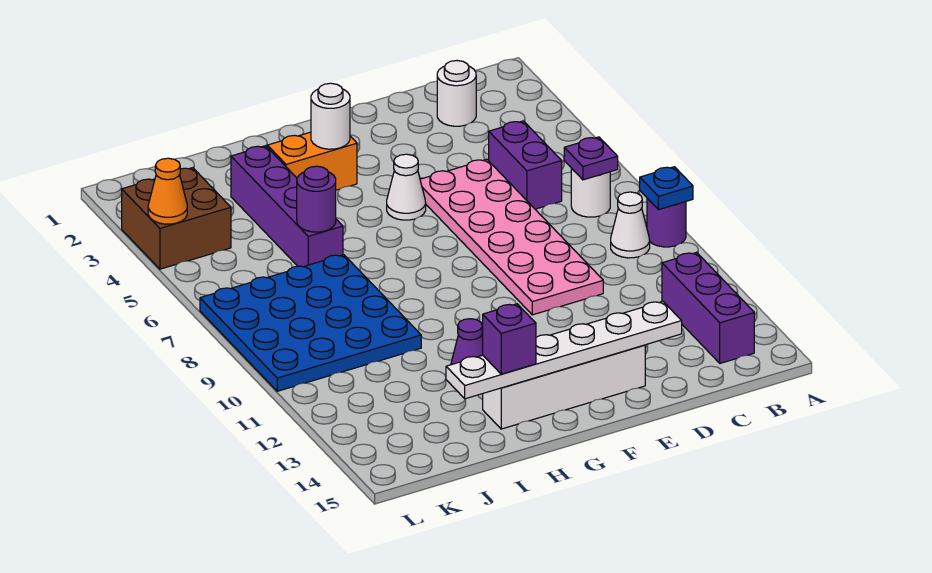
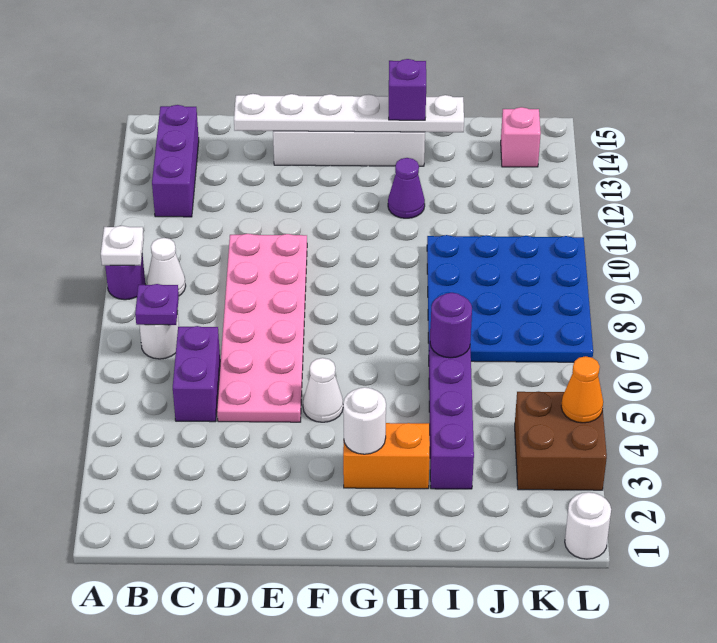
blue plate A9 level 2 -> white plate A9 level 2
white round brick C2 level 1 -> white round brick L1 level 1
none -> pink brick K14 level 1

